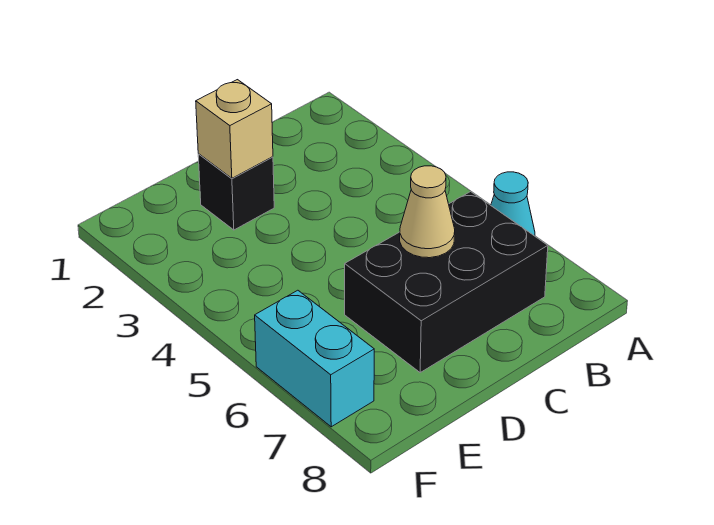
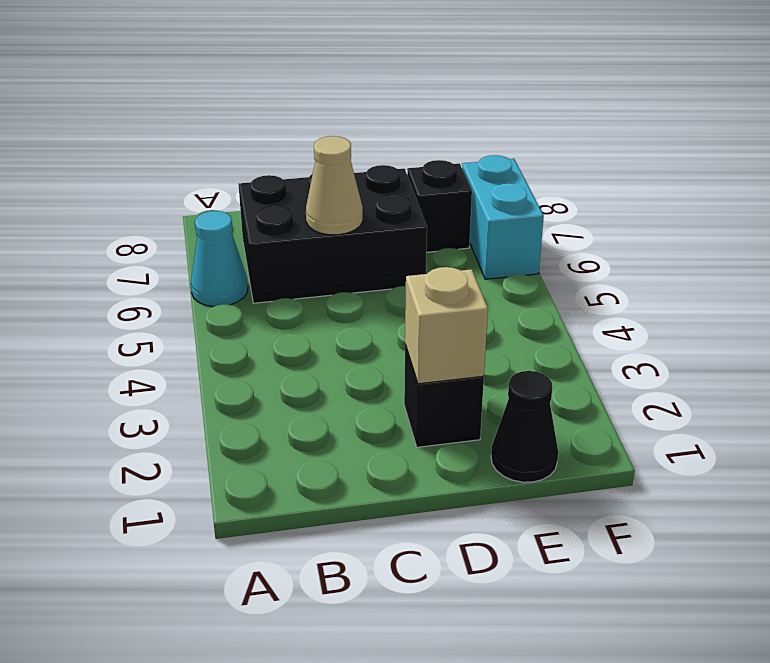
none -> black cone E1 level 1
none -> black brick E7 level 1

